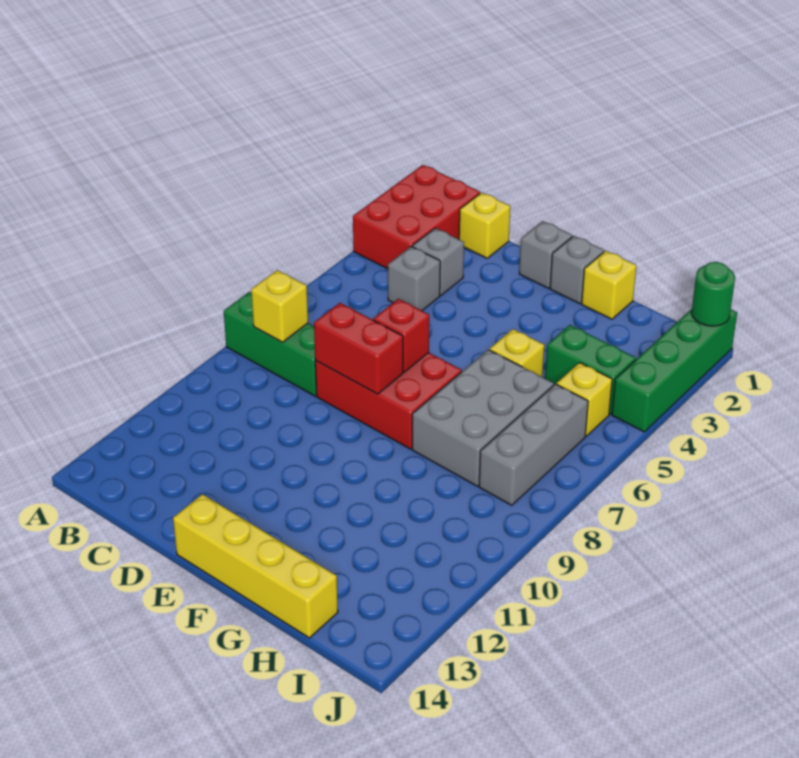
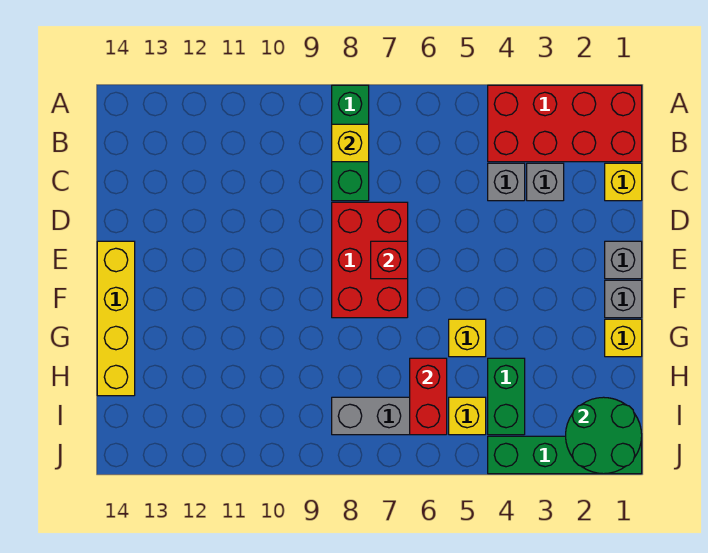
red brick A1:B3 level 1 -> red brick A1:B4 level 1
red brick D8:E8 level 2 -> red brick H6:I6 level 2
grey brick G6:H8 level 1 -> none
green round brick J1 level 2 -> green round brick I1:J2 level 2

